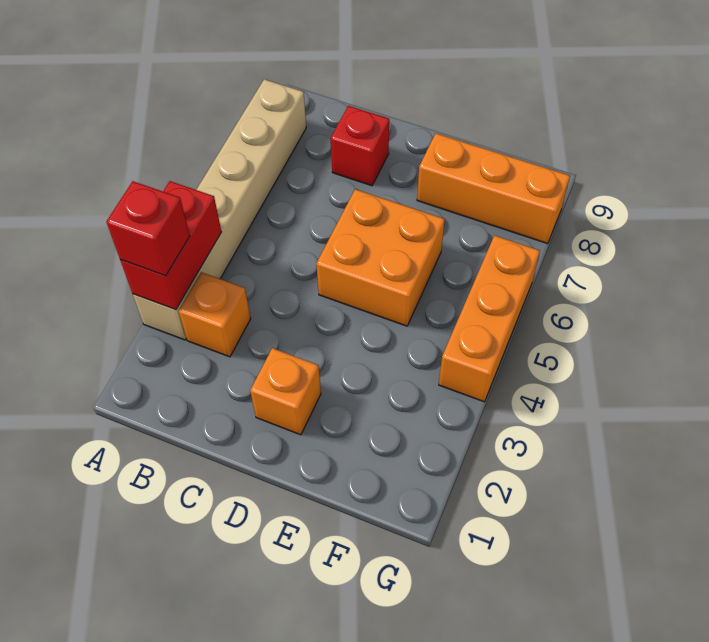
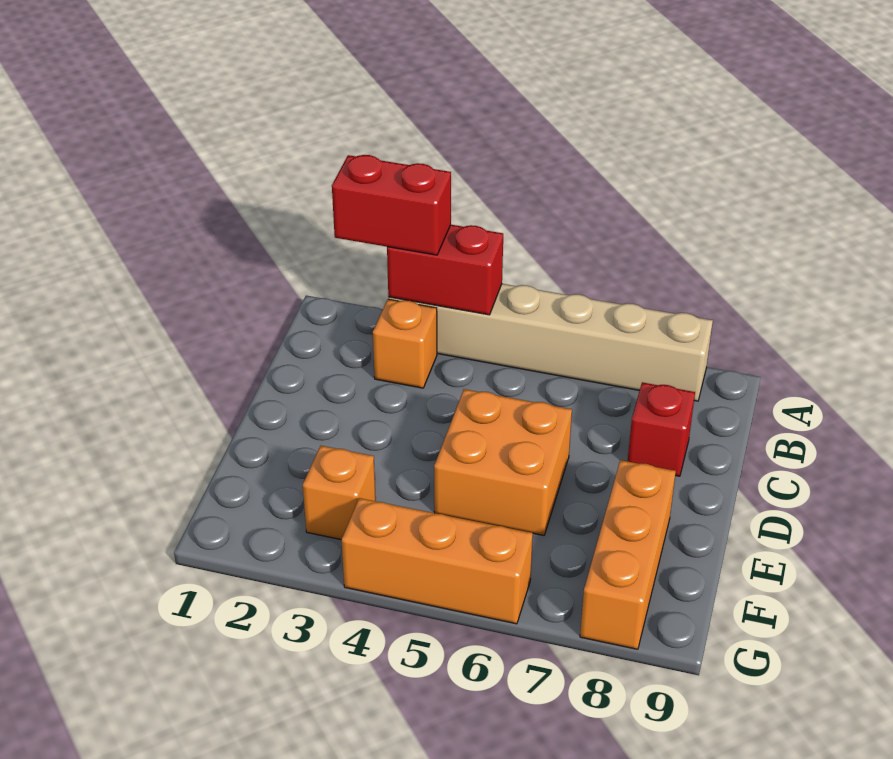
red brick A3 level 3 -> red brick A2:A3 level 3
orange brick D2 level 1 -> orange brick F3 level 1

